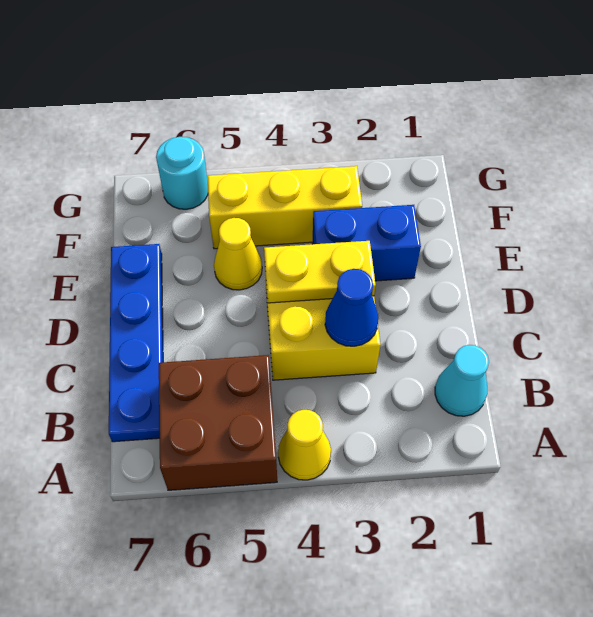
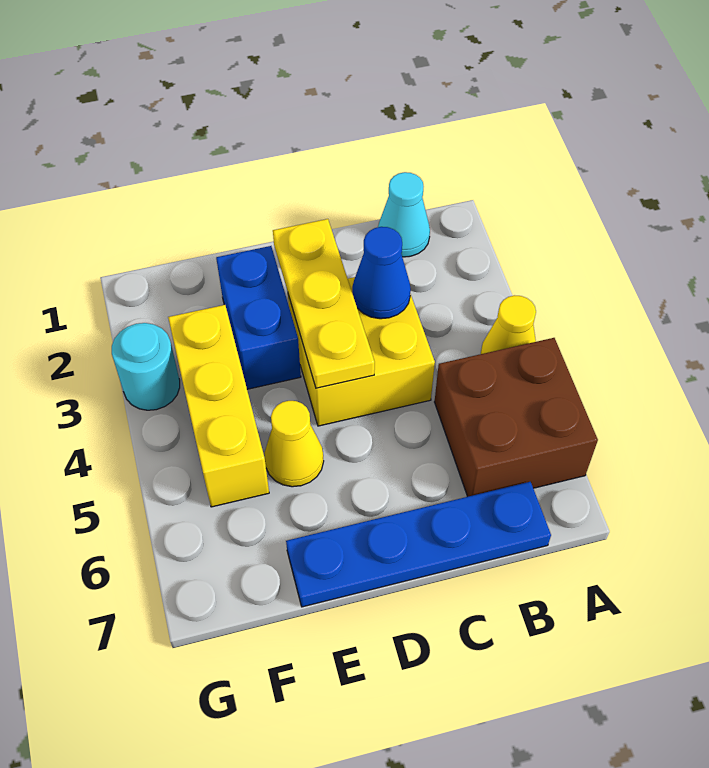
yellow plate D3:D4 level 2 -> yellow plate D2:D4 level 2
cyan round brick G6 level 1 -> cyan round brick G3 level 1

